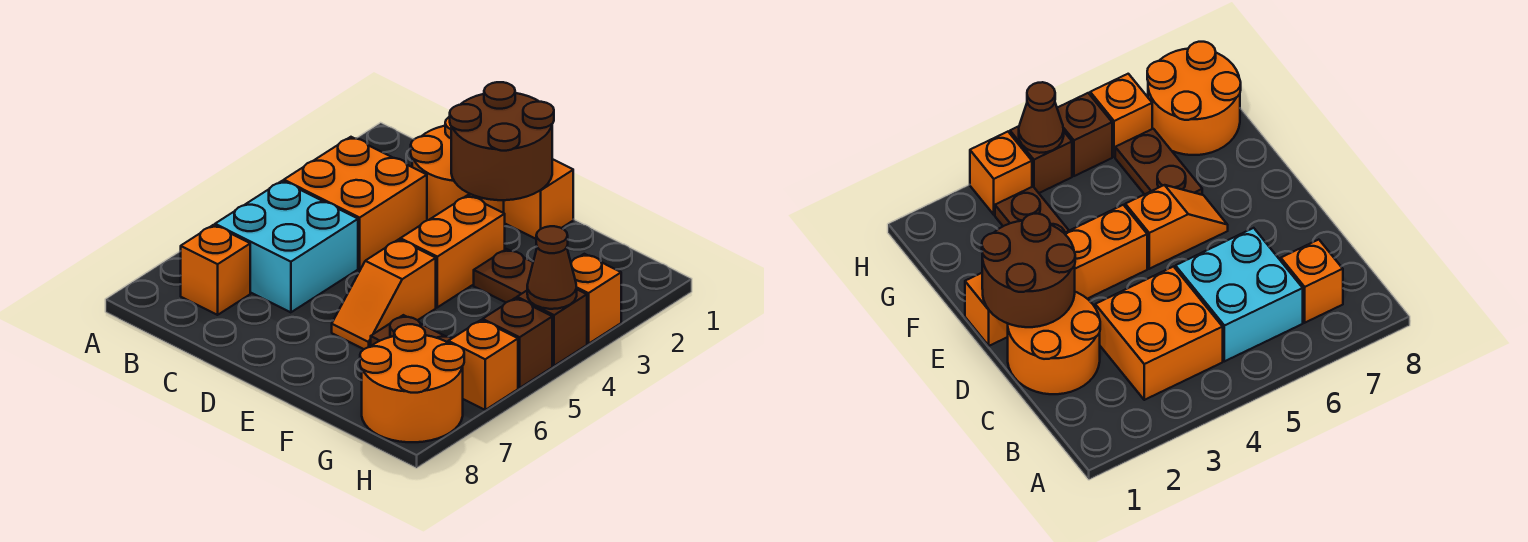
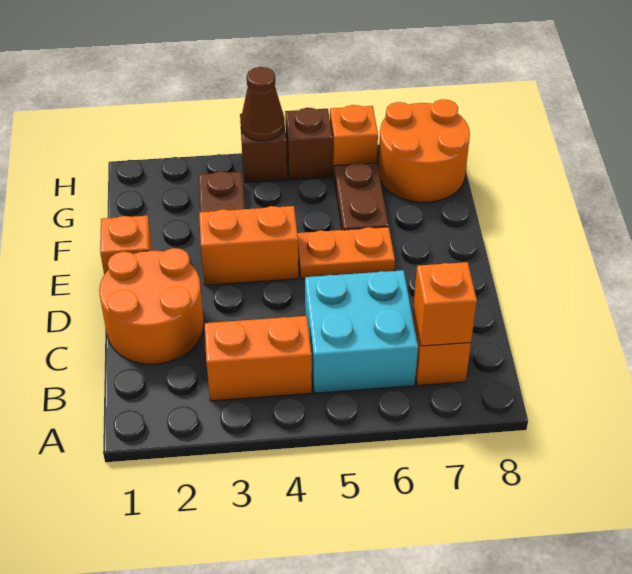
orange brick B3:C4 level 1 -> orange brick B3:B4 level 1
brown round brick D1:E2 level 2 -> none
orange slope E5:E6 level 1 top 5 -> orange plate E5:E6 level 1
orange brick H3 level 1 -> orange brick B7 level 2

